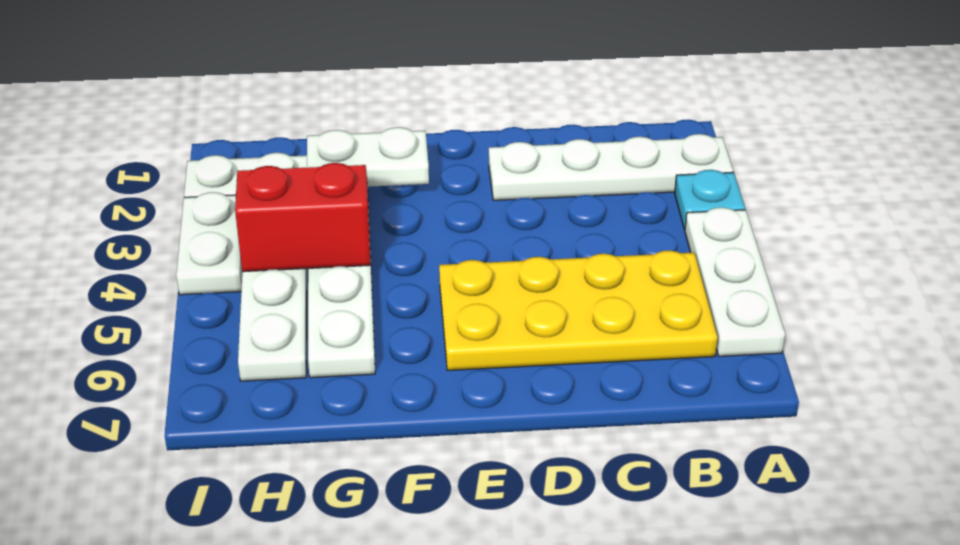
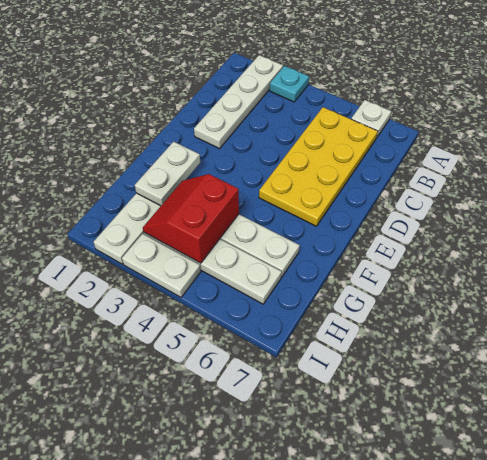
white plate A4:A6 level 1 -> white plate A6 level 1

